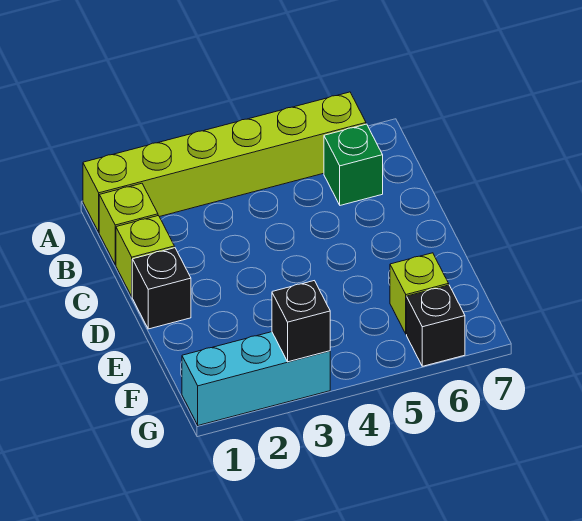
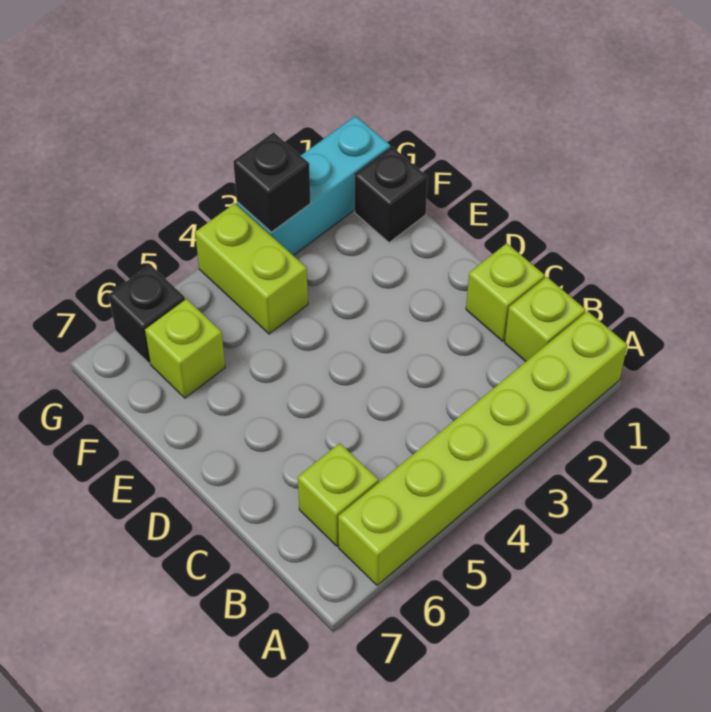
green brick B6 level 1 -> lime brick B6 level 1
black brick D1 level 1 -> black brick F1 level 1
none -> lime brick F4:G4 level 1

